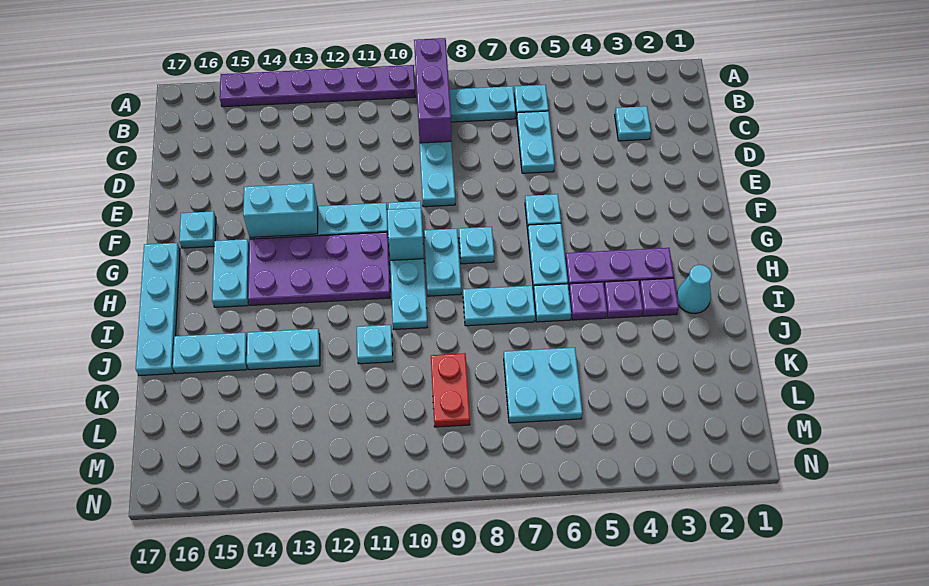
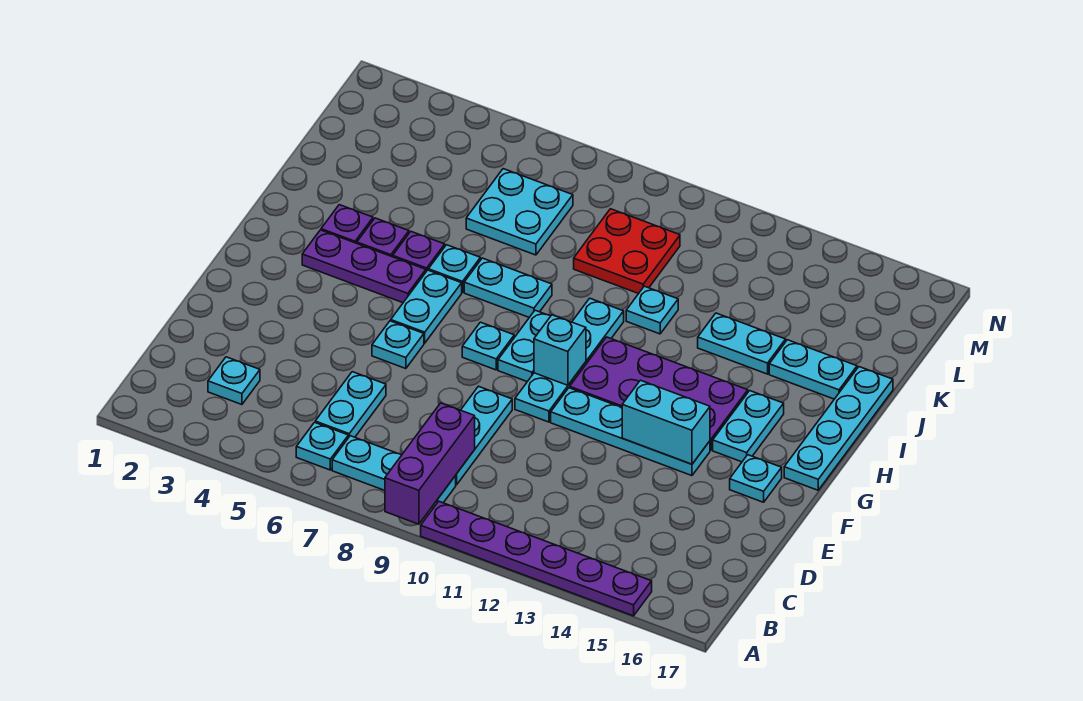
cyan cone I2 level 1 -> none
red plate K9:L9 level 1 -> red plate K9:L10 level 1

